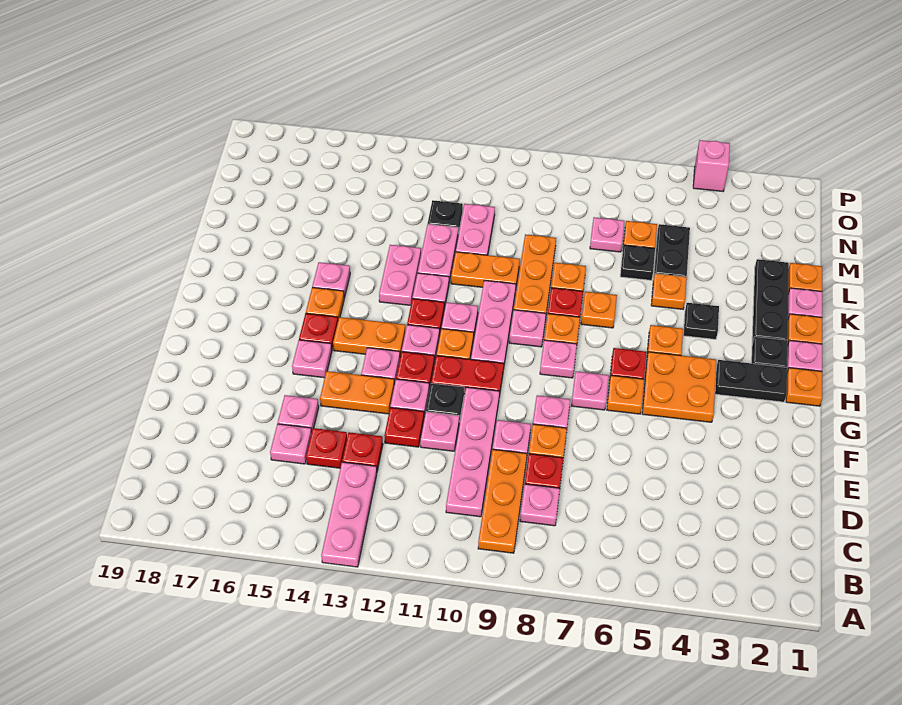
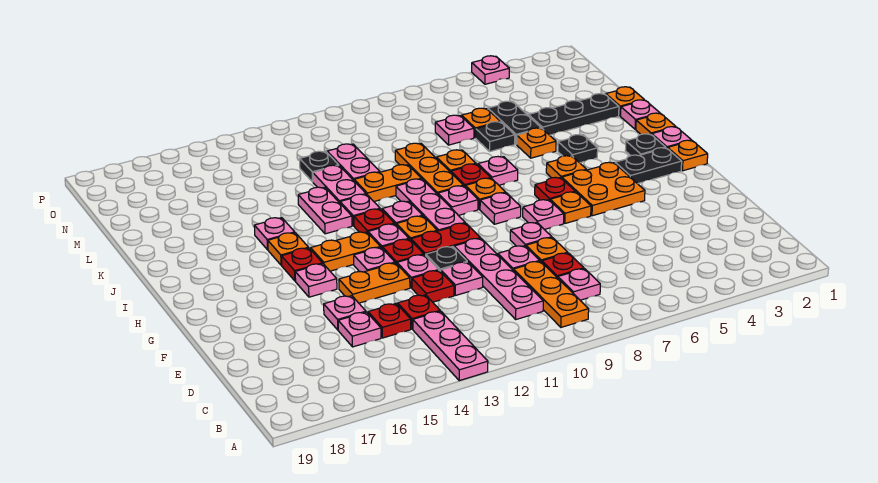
black plate J2:L2 level 1 -> black plate L2:L4 level 1
orange plate J7 level 1 -> pink plate J7 level 1
pink brick P4 level 1 -> pink plate P4 level 1

